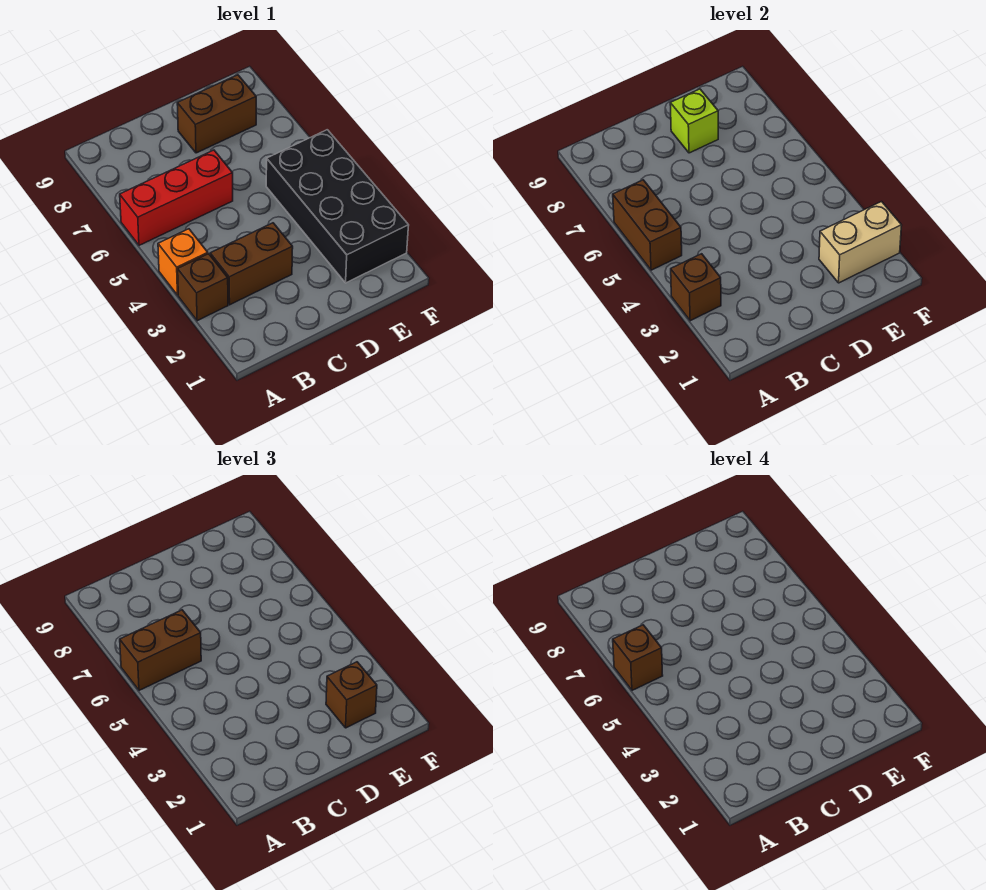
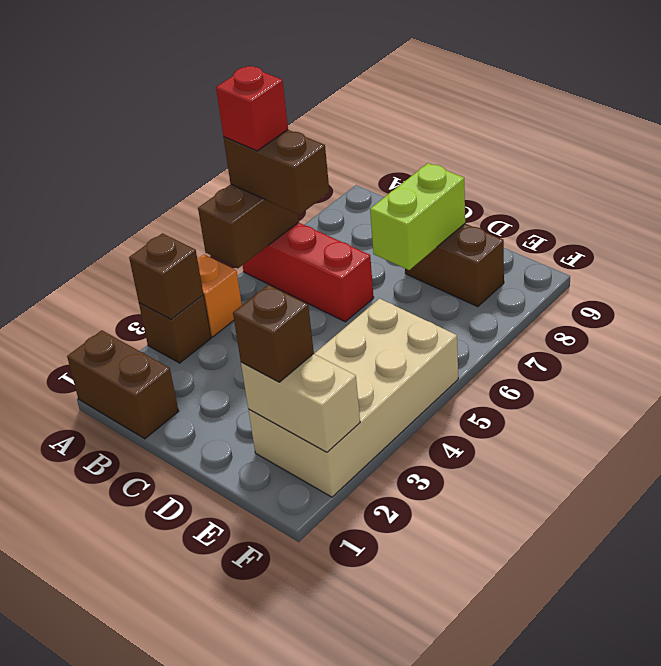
brown brick A6 level 4 -> red brick A6 level 4
brown brick B3:C3 level 1 -> brown brick A1:B1 level 1
lime brick D8 level 2 -> lime brick D7:D8 level 2
black brick E2:F5 level 1 -> tan brick E2:F5 level 1

